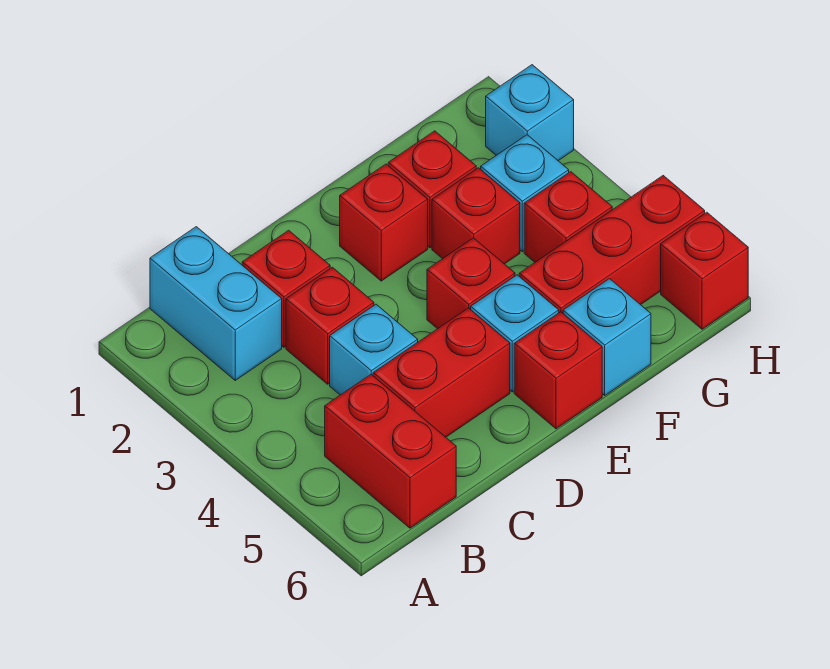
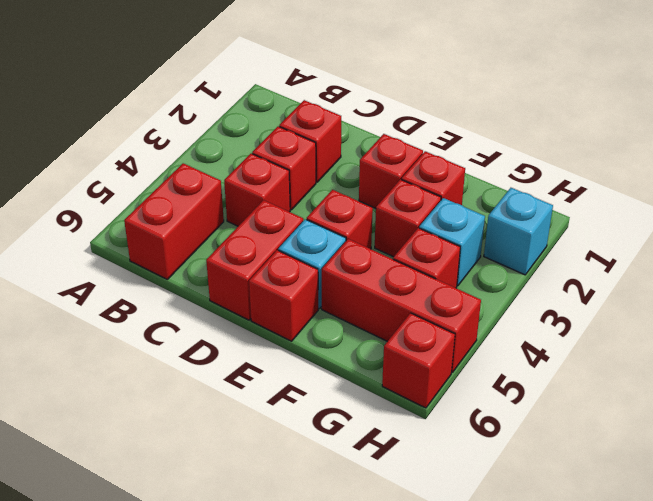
cyan brick B1:B2 level 1 -> none
cyan brick C4 level 1 -> red brick C4 level 1
red brick C5:D5 level 1 -> red brick D5:D6 level 1
cyan brick F6 level 1 -> none

